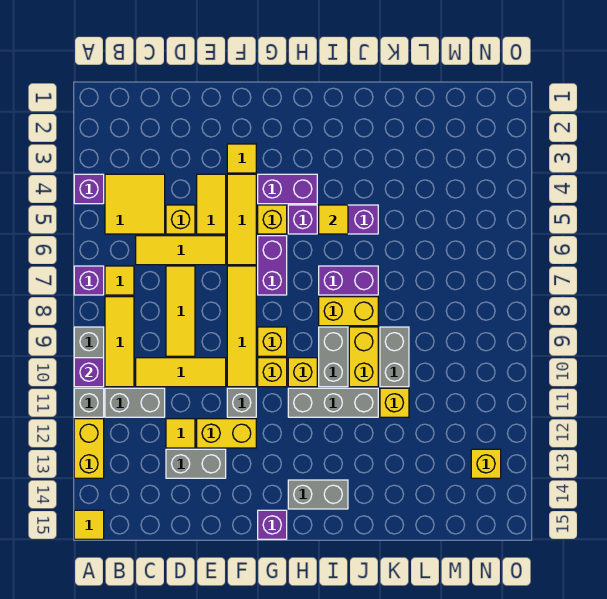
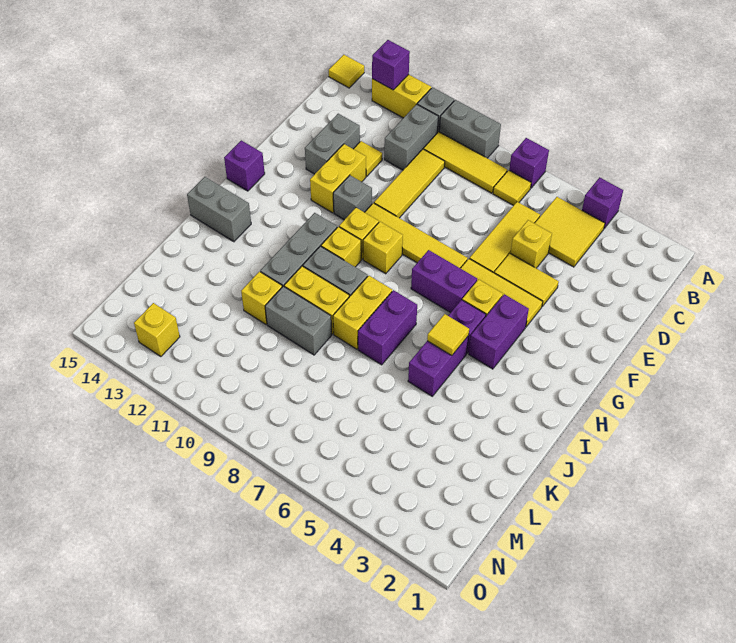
purple brick A10 level 2 -> purple brick A13 level 2
yellow tile D7:D9 level 1 -> none
yellow tile F3 level 1 -> none
grey brick H14:I14 level 1 -> grey brick I14:I15 level 1

